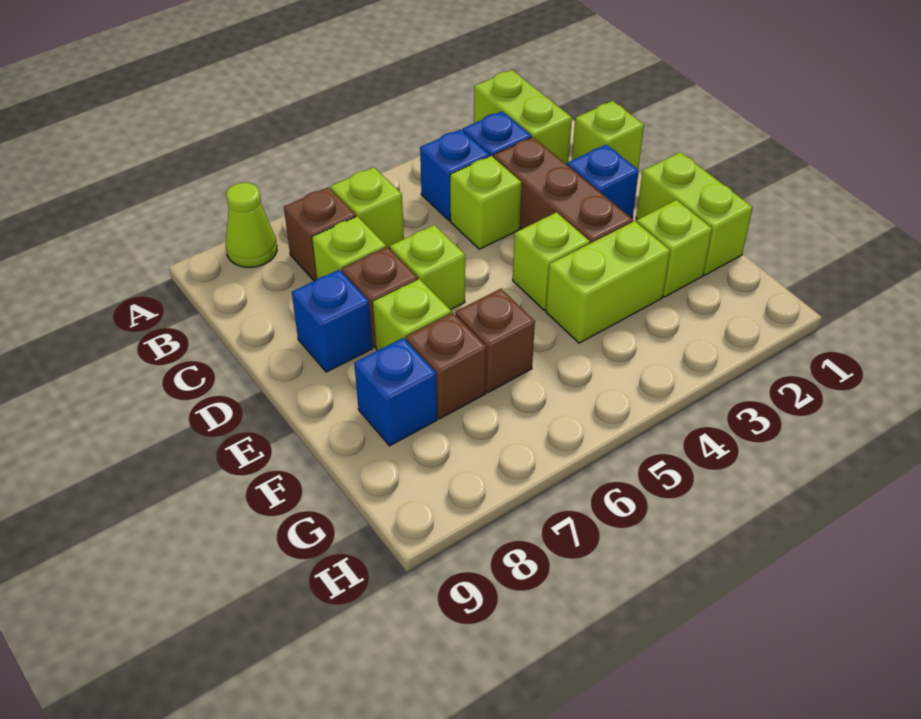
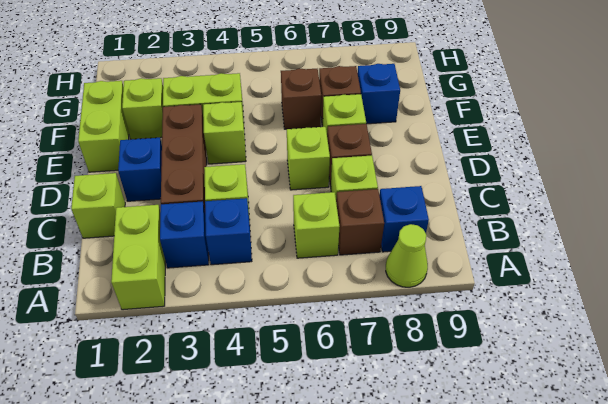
blue brick D8 level 1 -> blue brick B8 level 1

